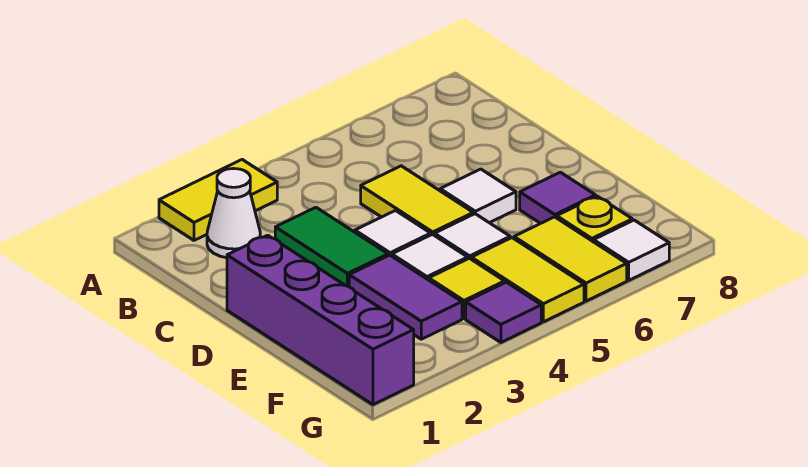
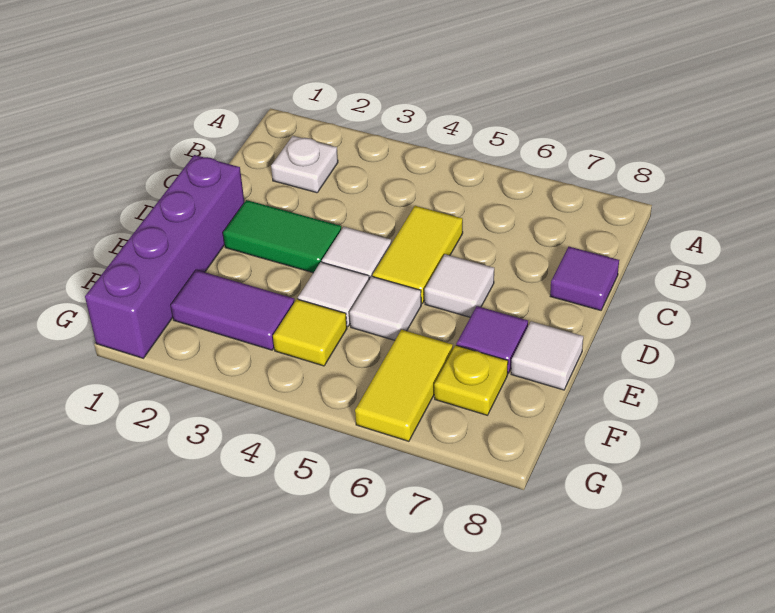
yellow tile A2:A3 level 1 -> none
white cone B2 level 1 -> white plate B2 level 1
green tile C3:D3 level 1 -> green tile D2:D3 level 1
purple tile E3:F3 level 1 -> purple tile F2:F3 level 1
yellow tile F5:G5 level 1 -> none
purple tile G4 level 1 -> purple tile C8 level 1
white tile G7 level 1 -> white tile E8 level 1

